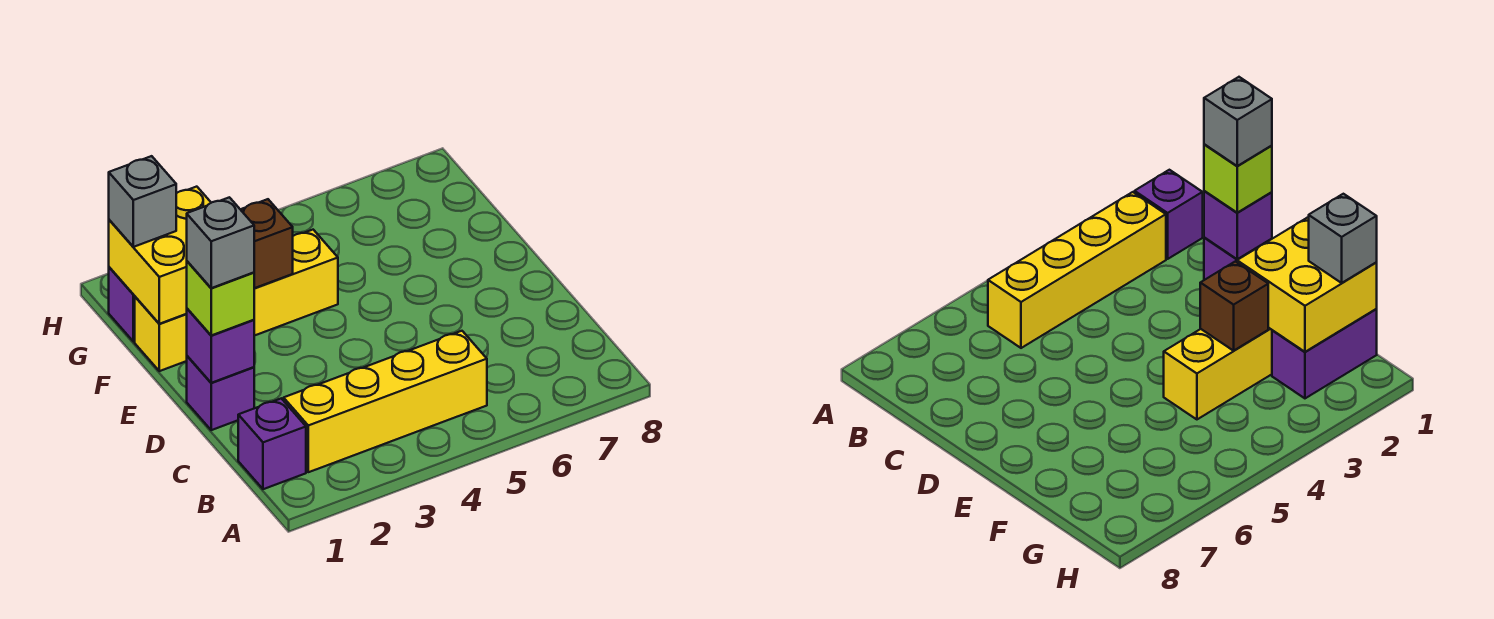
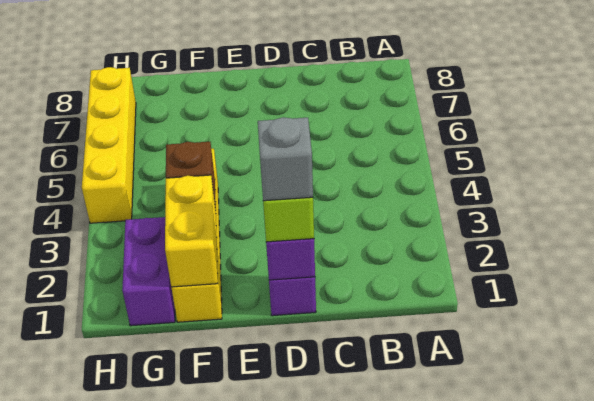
purple brick B1 level 1 -> none
yellow brick B2:B5 level 1 -> yellow brick H4:H7 level 1
yellow brick F1:G2 level 2 -> yellow brick F1:F2 level 2
grey brick G1 level 3 -> none

